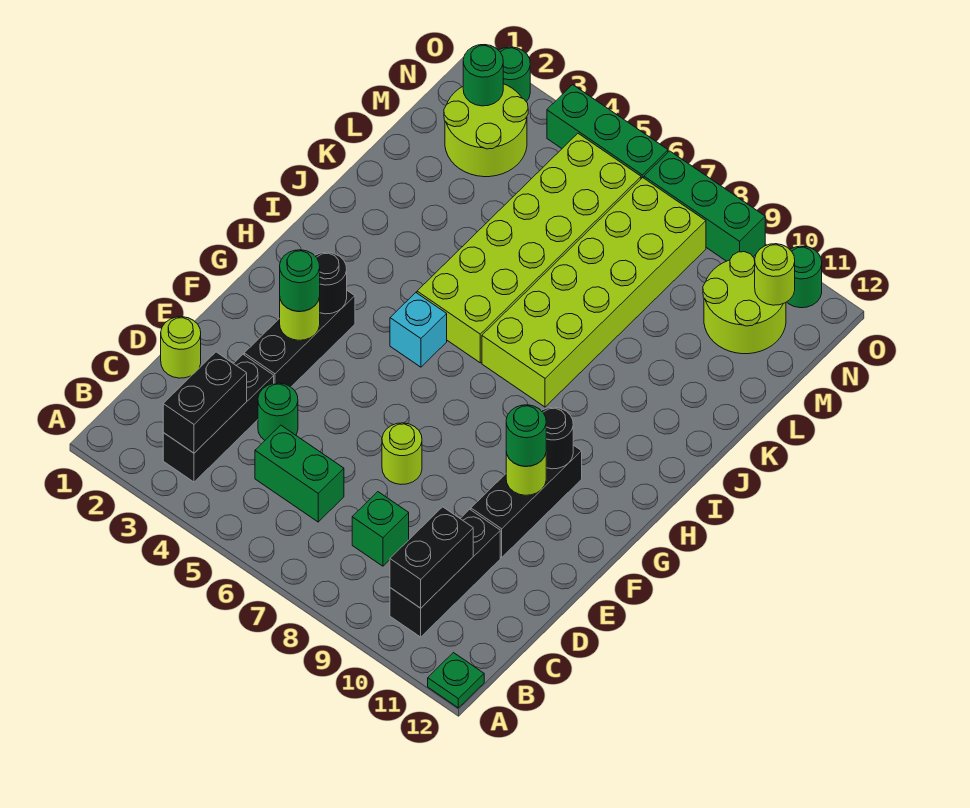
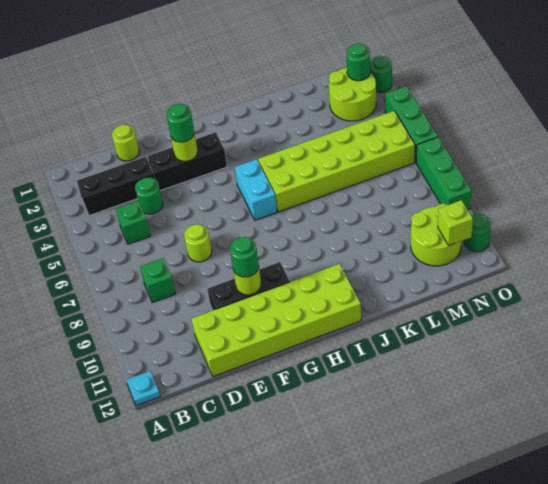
green plate A12 level 1 -> cyan plate A12 level 1
black brick B3:C3 level 2 -> none
black brick B10:D10 level 1 -> none
black brick B10:C10 level 2 -> none
green brick C5:C6 level 1 -> green brick C5 level 1
black round brick G3 level 2 -> none
black round brick G10 level 2 -> none
cyan brick H5 level 1 -> cyan brick H5:H6 level 1
lime brick I7:N8 level 1 -> lime brick D11:I12 level 1
lime round brick N11 level 2 -> lime brick N11 level 2

